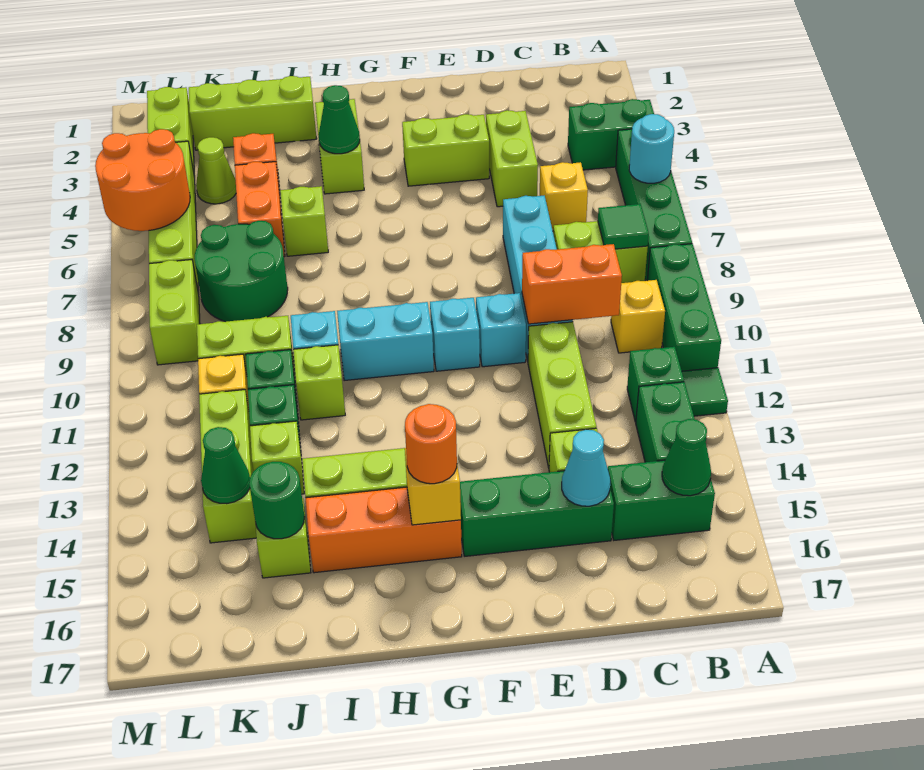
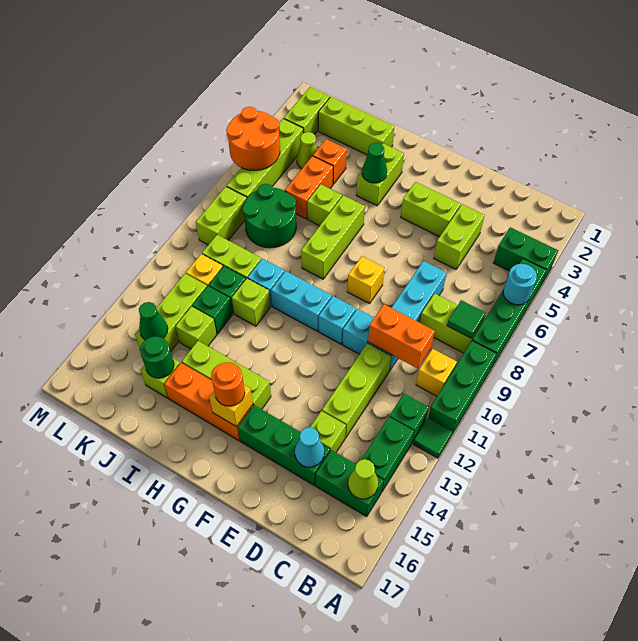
green cone B15 level 2 -> lime cone B15 level 2
yellow brick C6 level 1 -> yellow brick F8 level 1
none -> lime brick H6:H8 level 1

